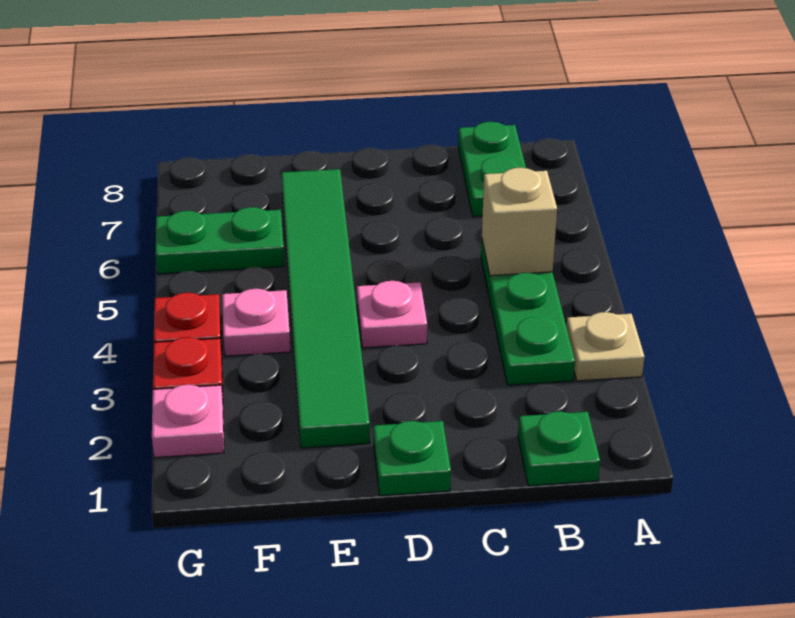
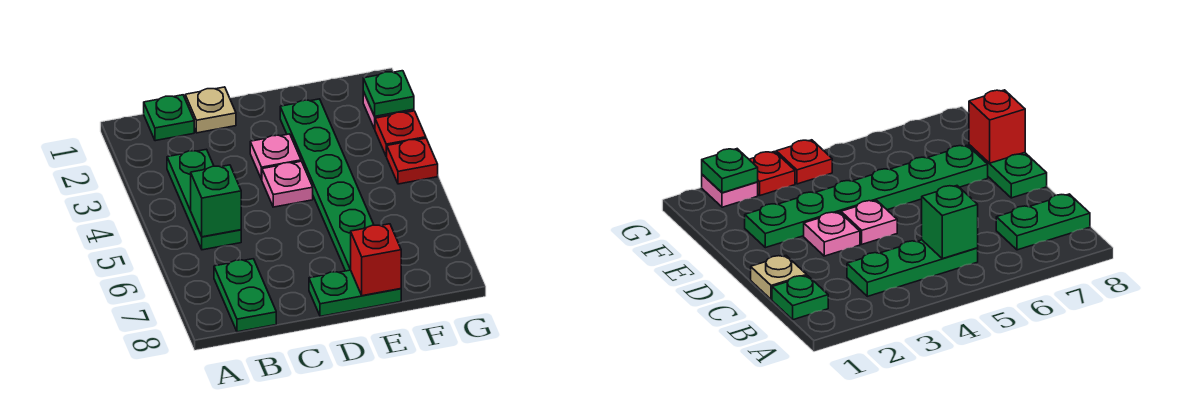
tan plate A3 level 1 -> tan plate C1 level 1
tan brick B5 level 2 -> green brick B5 level 2
green plate D1 level 1 -> green plate G2 level 2
green tile E2:E7 level 1 -> green plate E2:E7 level 1
none -> red brick E8 level 2
pink plate F4 level 1 -> pink plate D3 level 1
green plate F6:G6 level 1 -> green plate D8:E8 level 1

